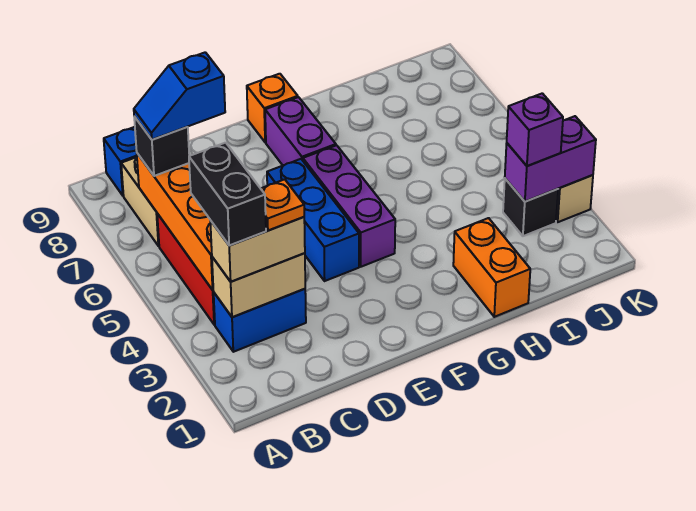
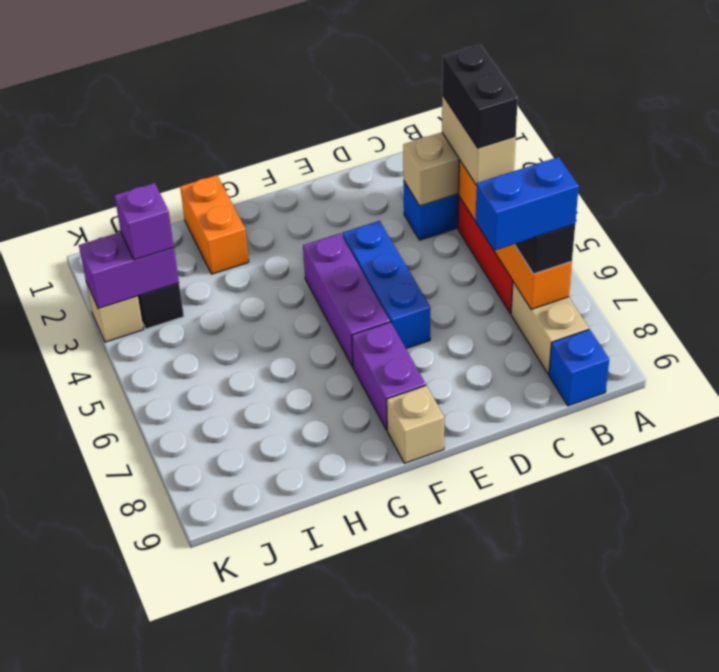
tan brick B3:C3 level 3 -> tan brick B3:B4 level 3
blue slope B7:C7 level 4 top C -> blue brick B7:C7 level 4
orange plate C3 level 4 -> none
orange brick F9 level 1 -> tan brick F9 level 1

